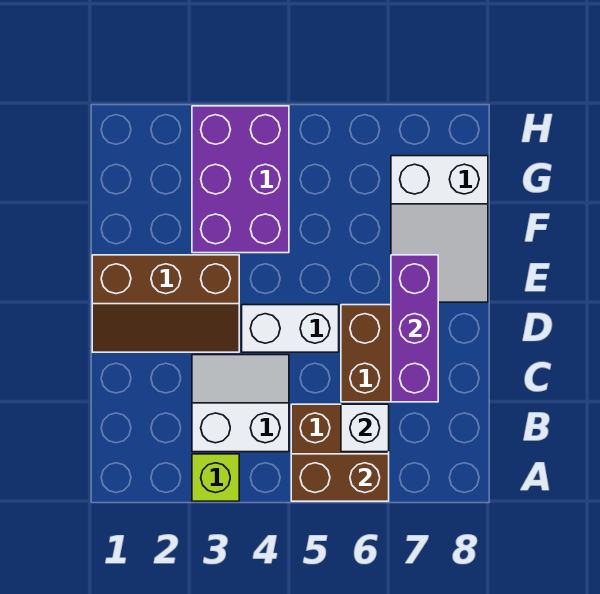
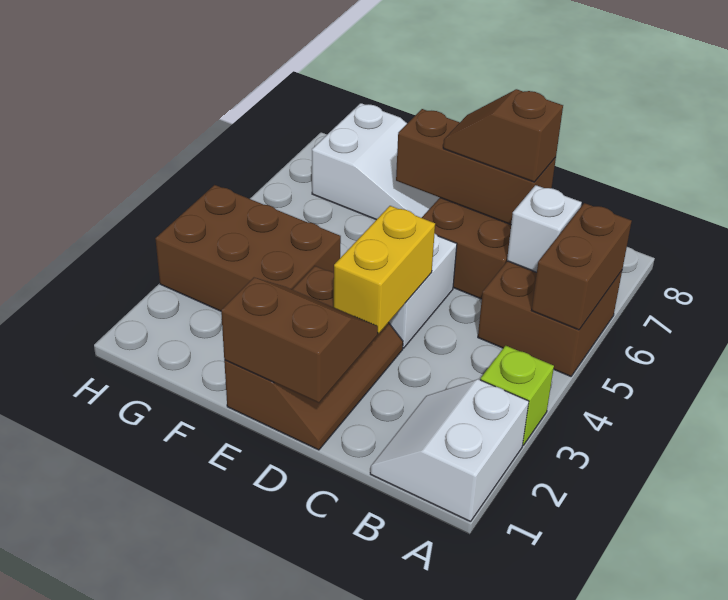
white slope B3:C4 level 1 top B -> white slope A1:B2 level 1 top A
purple brick C7:E7 level 2 -> brown brick C7:E7 level 2
none -> brown slope C7:D7 level 3 top C
none -> brown slope D1:E2 level 2 top 1
none -> yellow brick D3:D4 level 2
purple brick F3:H4 level 1 -> brown brick F3:H4 level 1

